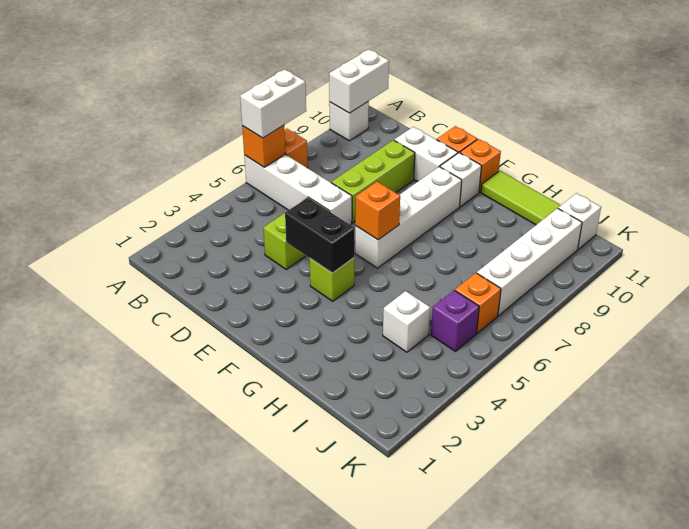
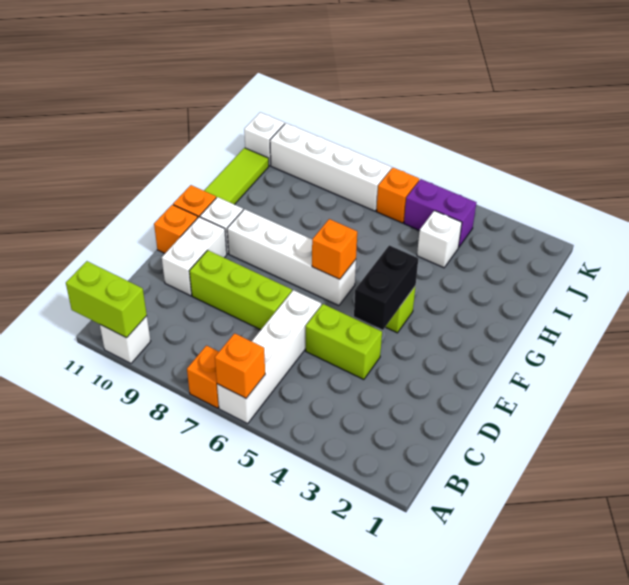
white brick A6:A7 level 3 -> none
white brick A10:A11 level 2 -> lime brick A10:A11 level 2
purple brick J5 level 1 -> purple brick J4:J5 level 1

